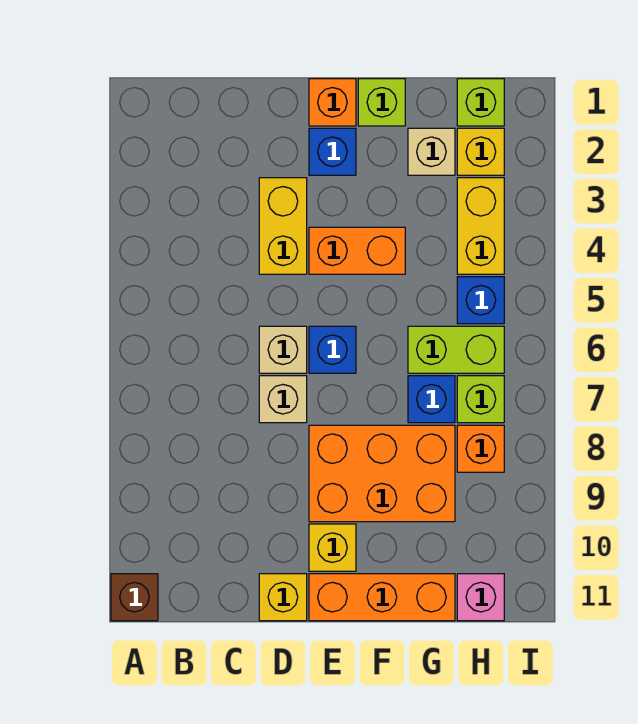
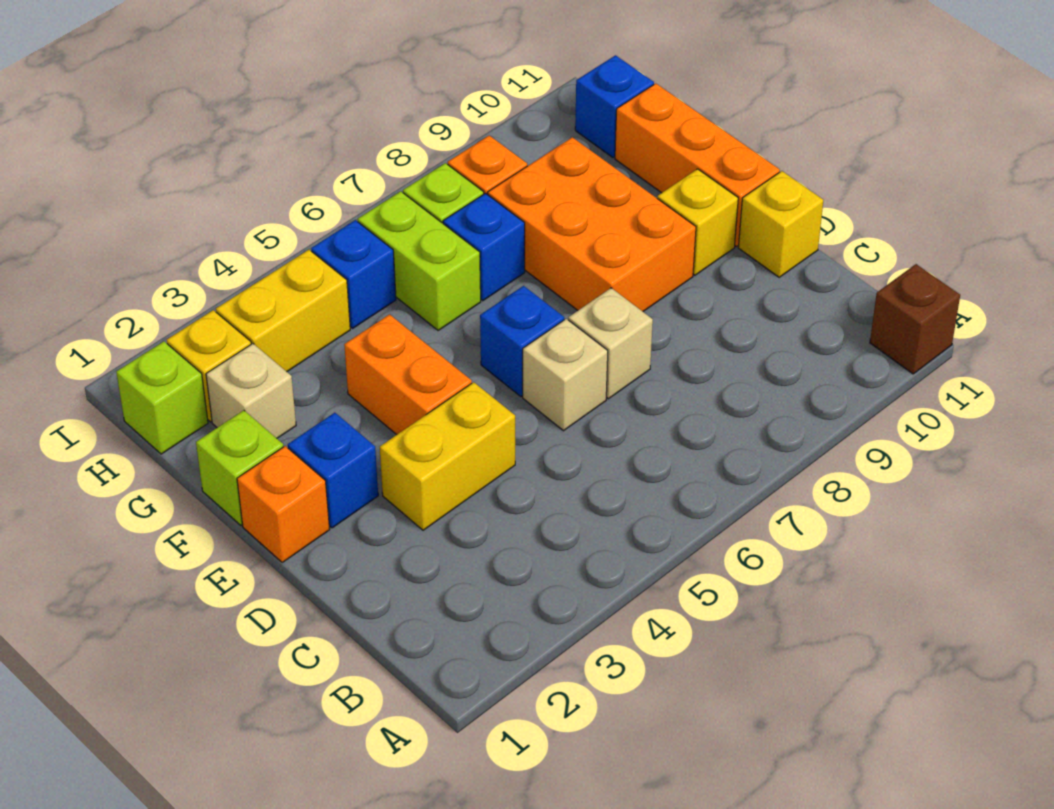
pink brick H11 level 1 -> blue brick H11 level 1

